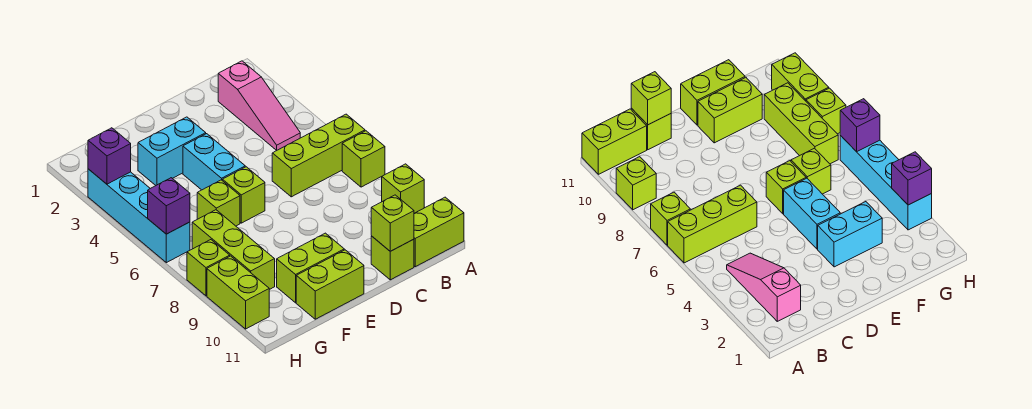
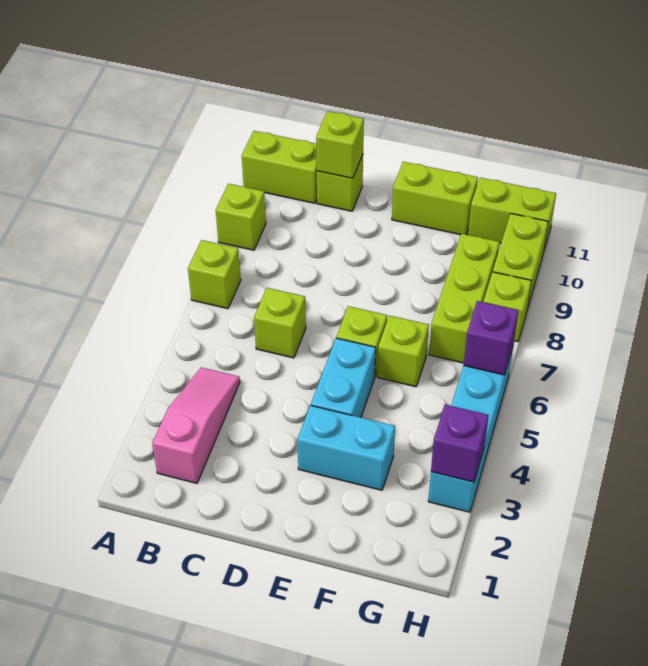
lime brick A6:C6 level 1 -> lime brick C6 level 1
lime brick E10:F10 level 1 -> lime brick G11:H11 level 1

